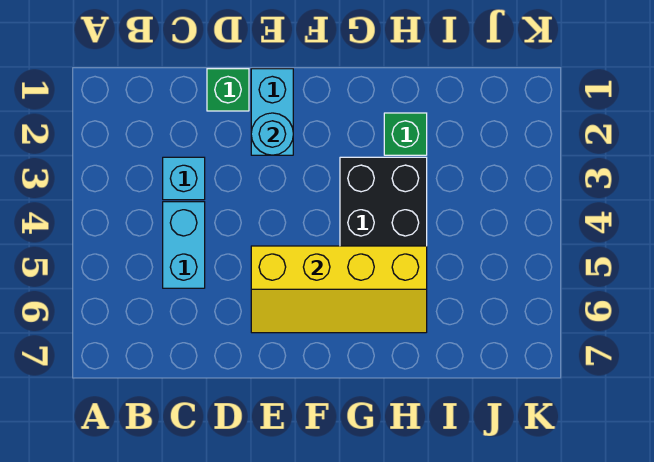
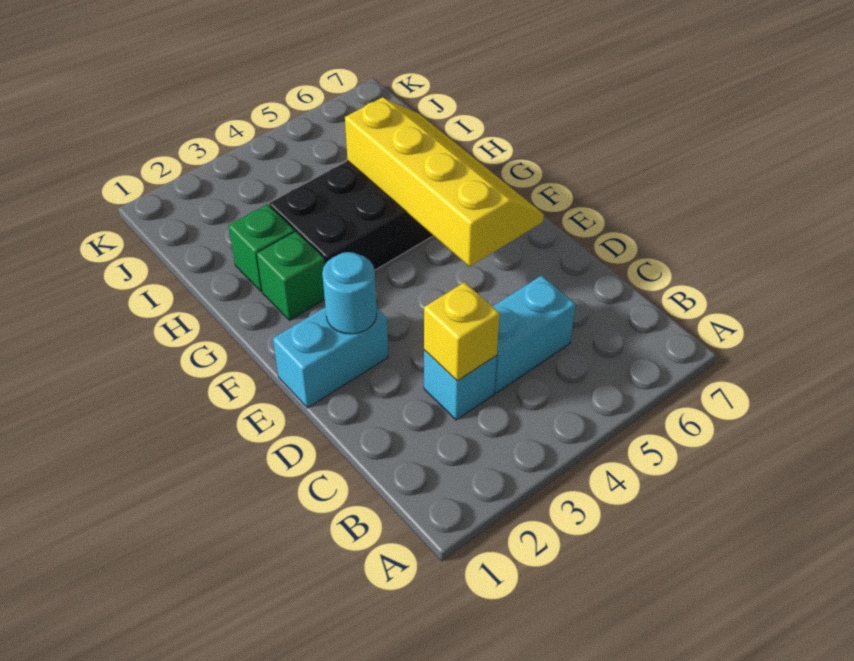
none -> yellow brick C3 level 2
green brick D1 level 1 -> green brick G2 level 1

